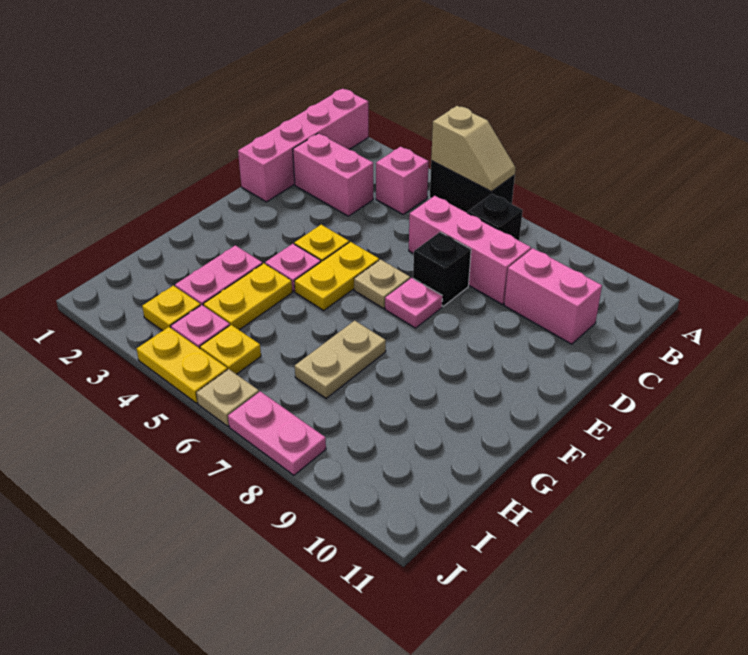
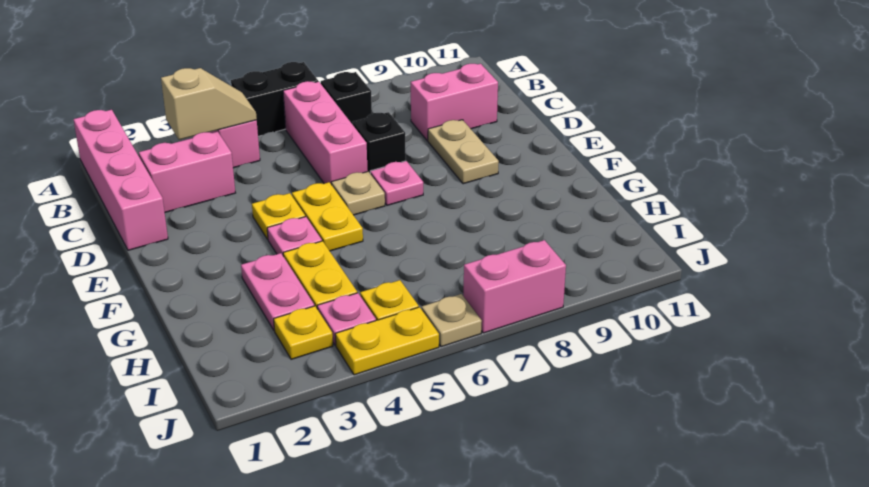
tan slope A5:A6 level 2 top 5 -> tan slope B3:B4 level 2 top 3
pink brick C6:C8 level 1 -> pink brick B6:D6 level 1
tan plate G7:H7 level 1 -> tan plate D9:E9 level 1
pink plate J7:J8 level 1 -> pink brick J7:J8 level 1

